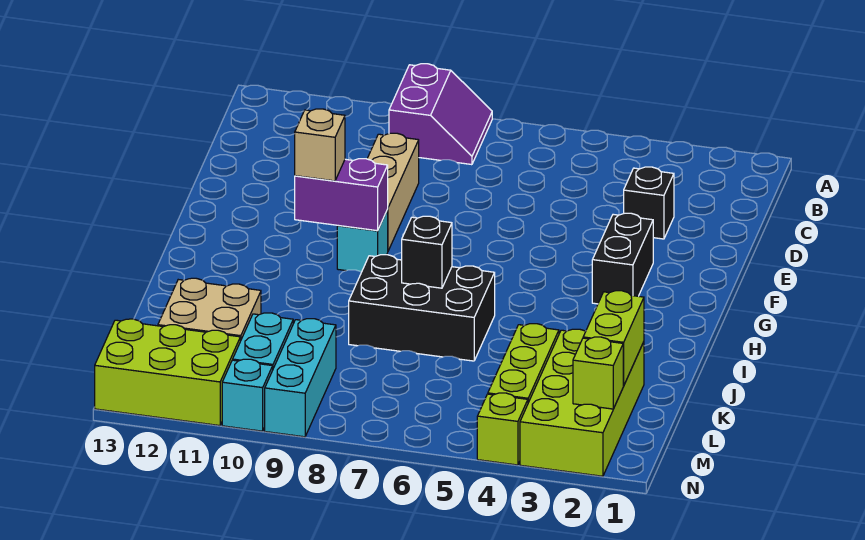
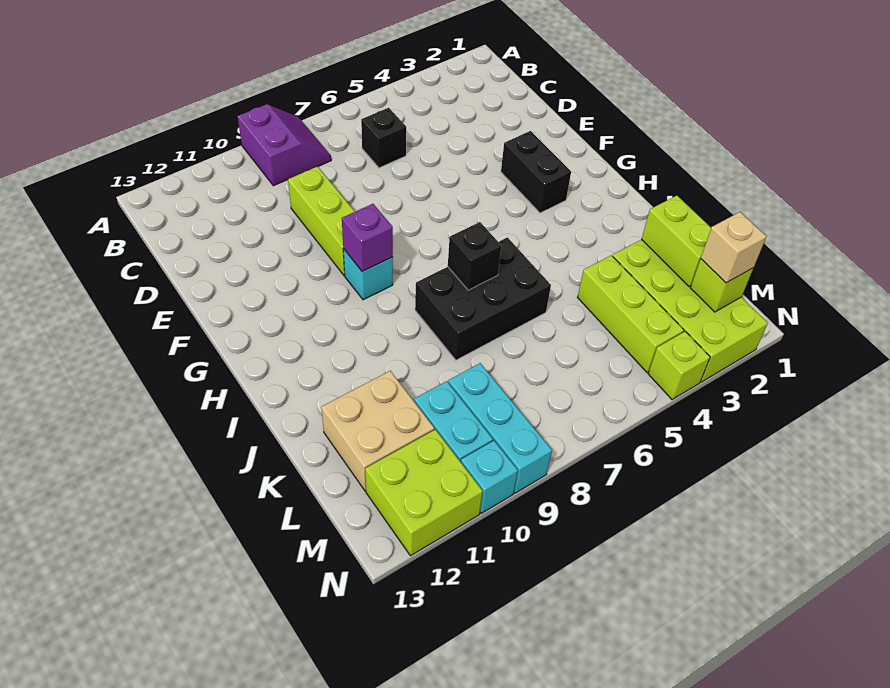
black brick D3 level 1 -> black brick C6 level 1
tan brick D9:F9 level 1 -> lime brick D9:F9 level 1
purple brick G9:G10 level 2 -> purple brick G9 level 2
tan brick G10 level 3 -> tan brick M2 level 3
lime brick M11:N13 level 1 -> lime brick M11:N12 level 1

